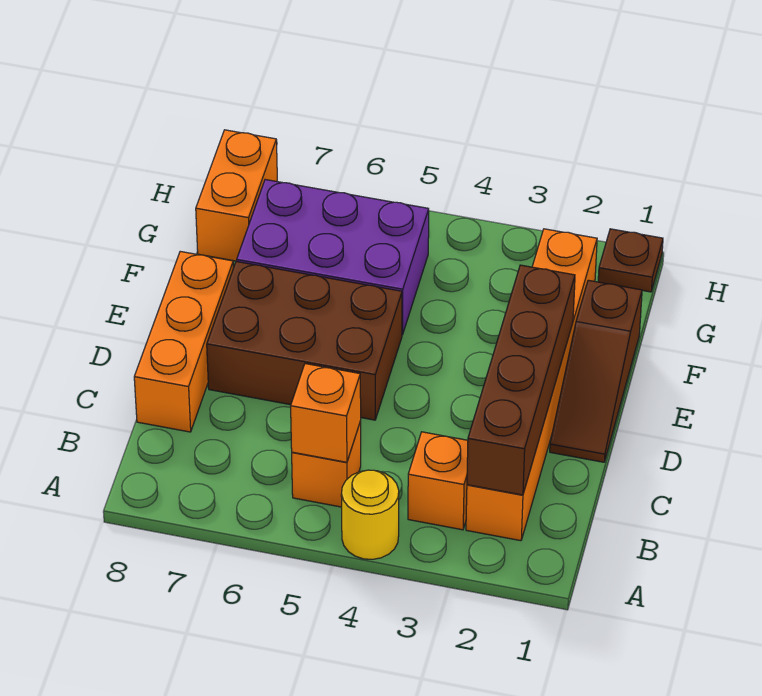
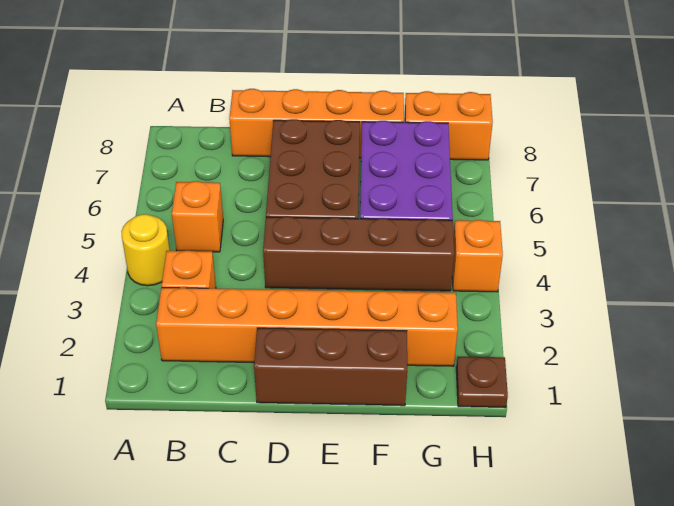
brown brick B2:E2 level 2 -> brown brick D4:G4 level 1
orange brick B5 level 2 -> orange brick H4 level 1
orange brick C8:E8 level 1 -> orange brick C8:F8 level 1
brown slope D1:F1 level 1 top F -> brown brick D1:F1 level 1

